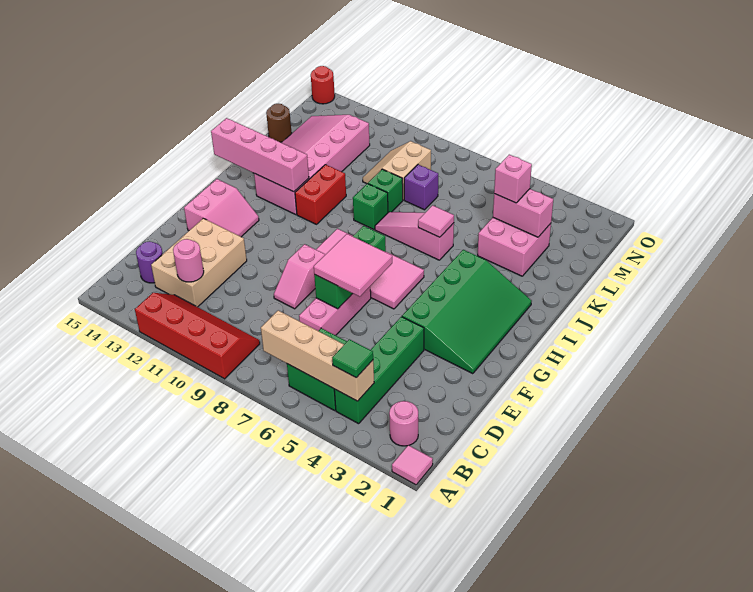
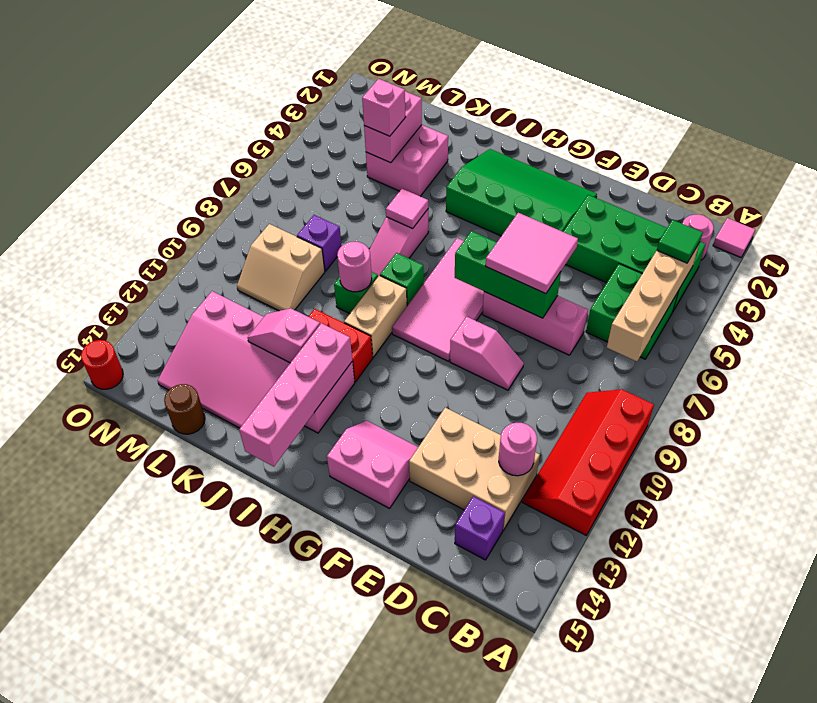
green brick B4:E4 level 1 -> green brick B3:E4 level 1
purple round brick C14 level 1 -> purple brick C14 level 1
none -> tan brick I9:I10 level 1
none -> pink round brick J9 level 2
none -> pink slope J12:K12 level 2 top J
green brick K9 level 1 -> green brick I8 level 1

